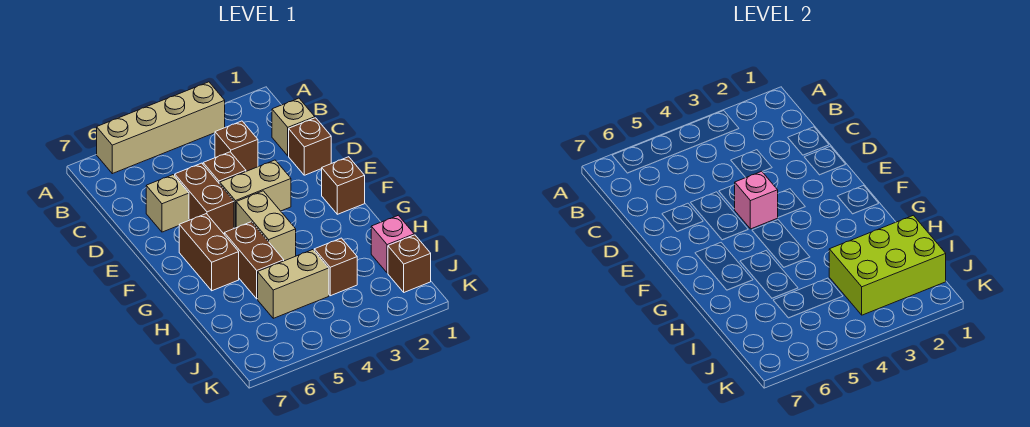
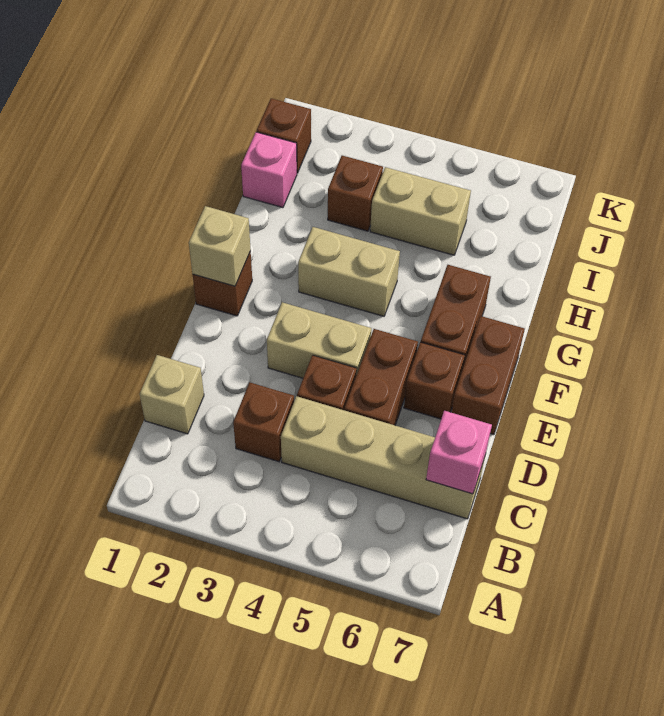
tan brick A3:A6 level 1 -> tan brick C4:C7 level 1
brown brick D1 level 1 -> brown brick E6 level 1
tan brick D6 level 1 -> tan brick F1 level 2
pink brick E4 level 2 -> pink brick C7 level 2
tan brick F4:G4 level 1 -> tan brick G3:G4 level 1
brown brick G5:H5 level 1 -> brown brick E7:F7 level 1
lime brick I1:J3 level 2 -> none

